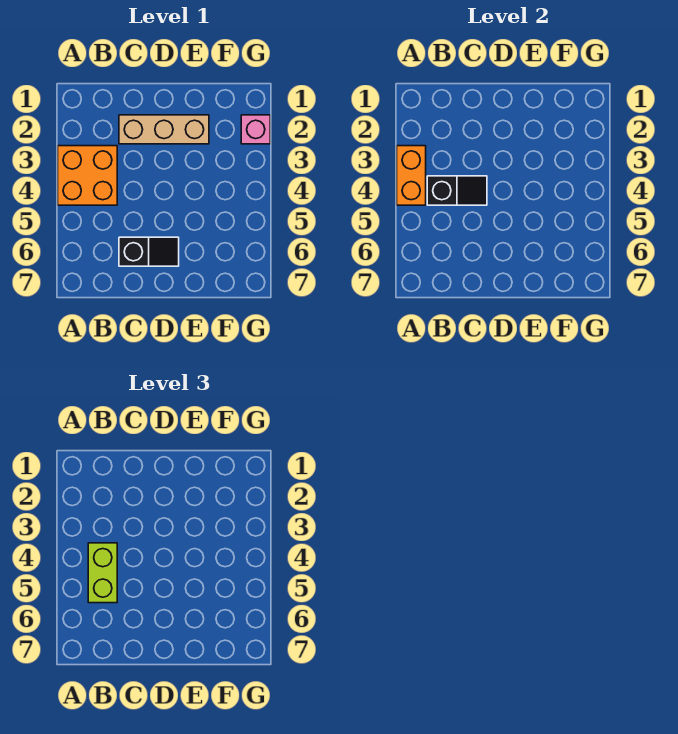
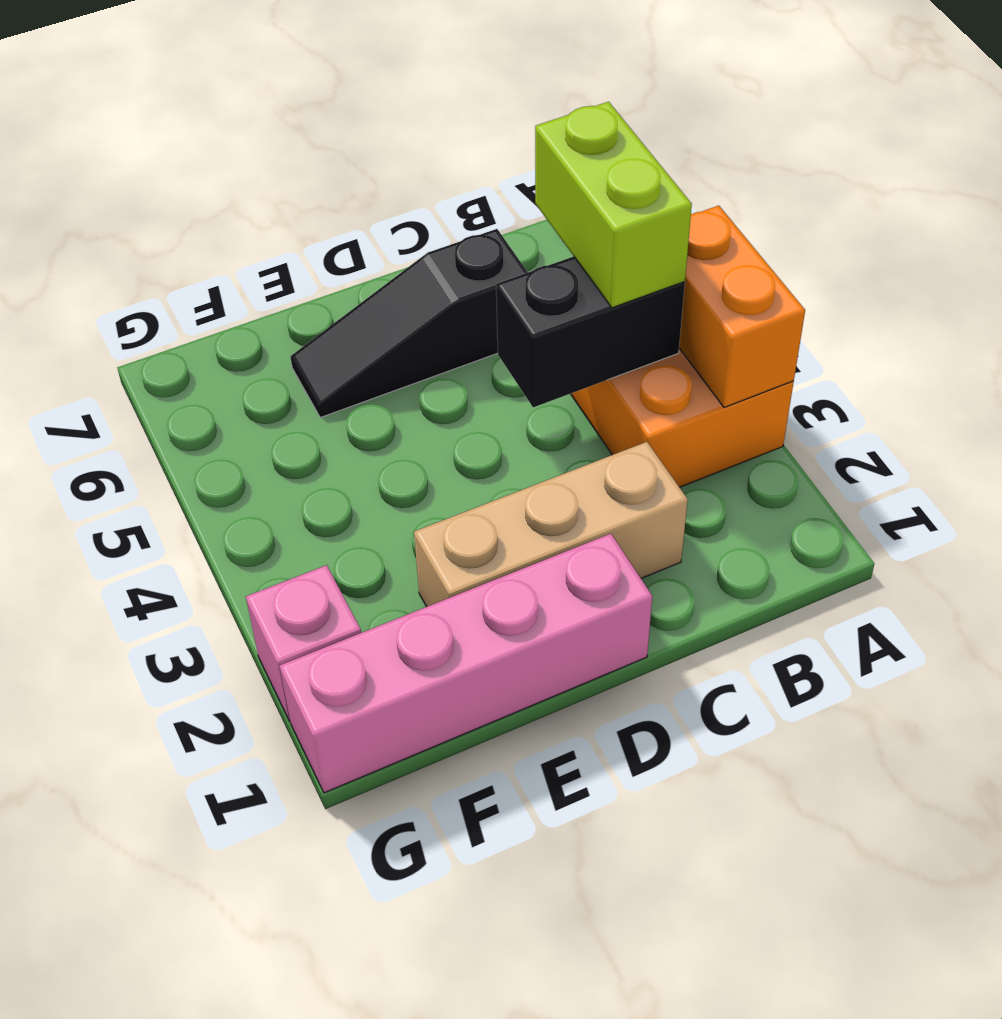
black slope B4:C4 level 2 top B -> black brick B4:C4 level 2
black slope C6:D6 level 1 top C -> black slope C6:E6 level 1 top C
none -> pink brick D1:G1 level 1

